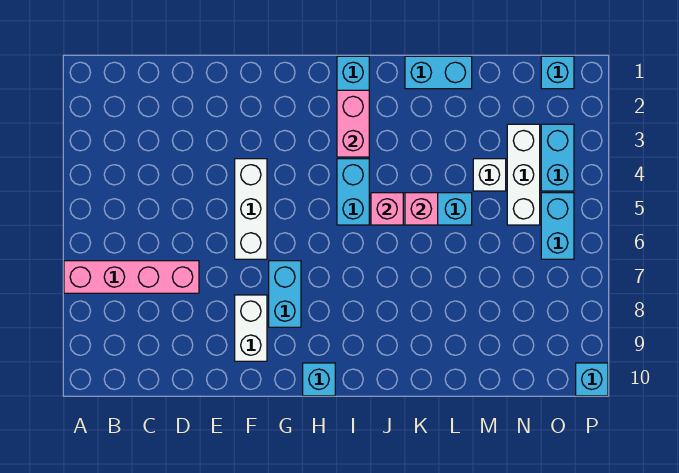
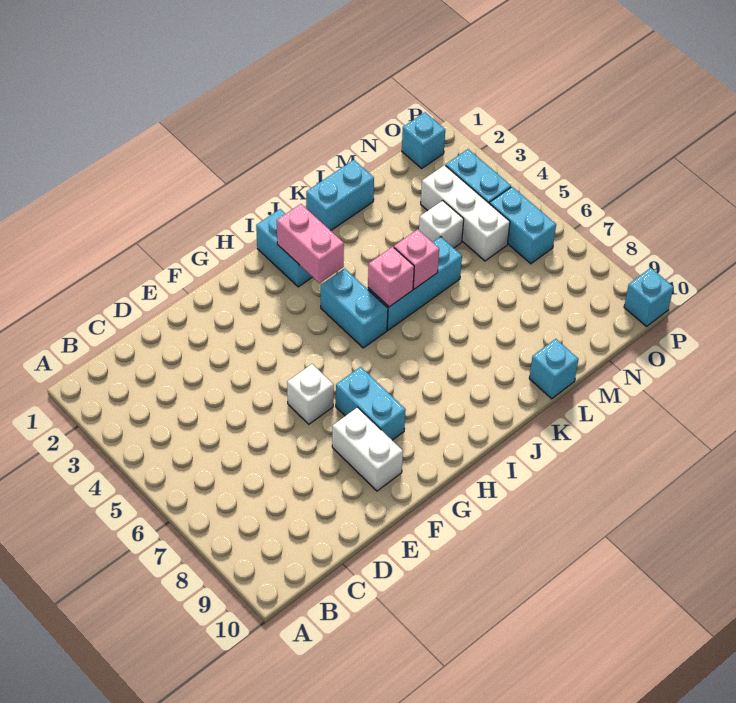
pink brick A7:D7 level 1 -> none
white brick F4:F6 level 1 -> white brick F6 level 1
cyan brick H10 level 1 -> cyan brick L10 level 1

